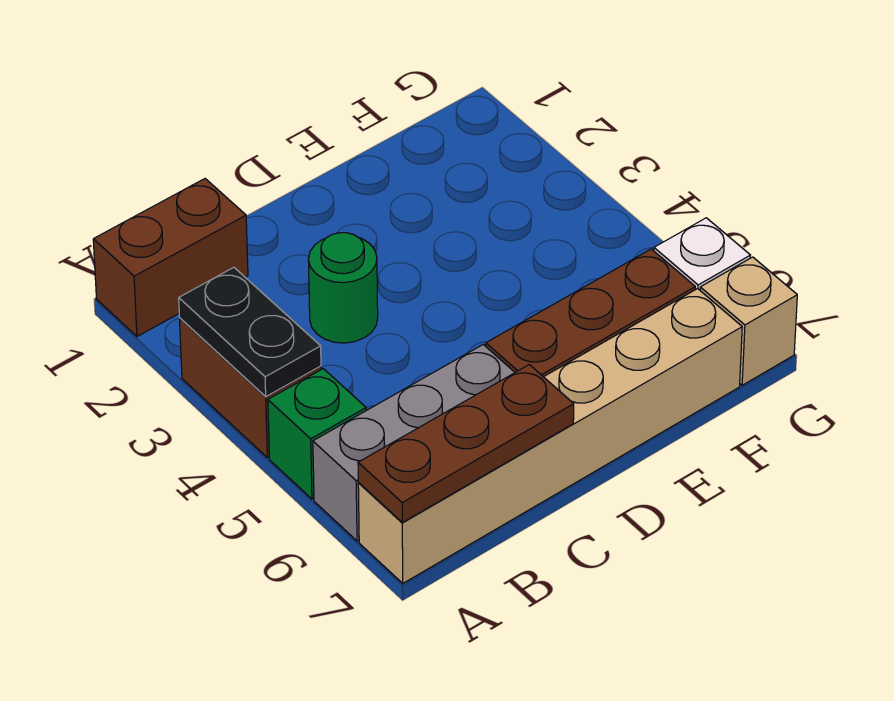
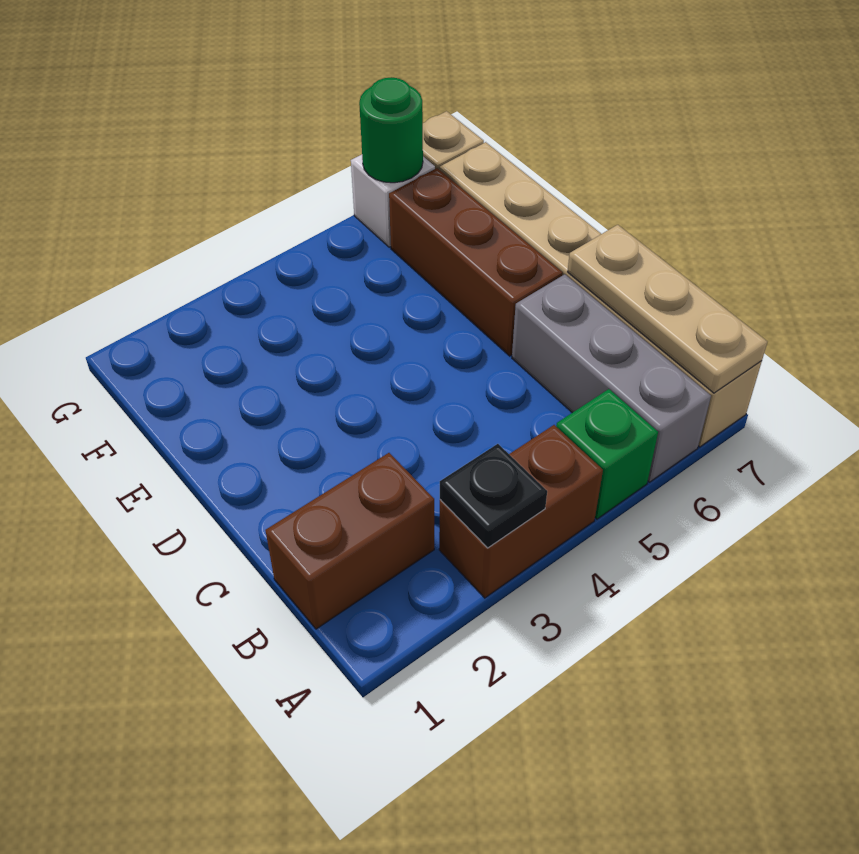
brown brick A1:B1 level 1 -> brown brick B1:B2 level 1
black plate A3:A4 level 2 -> black plate A3 level 2
brown plate A7:C7 level 2 -> tan plate A7:C7 level 2
green round brick C3 level 1 -> green round brick G6 level 2

